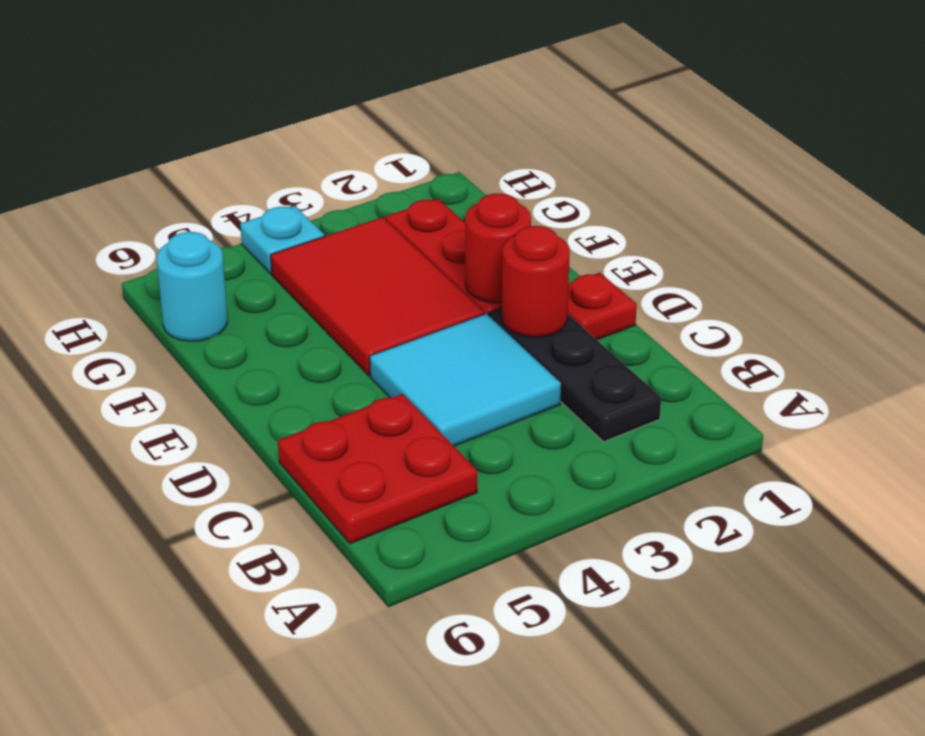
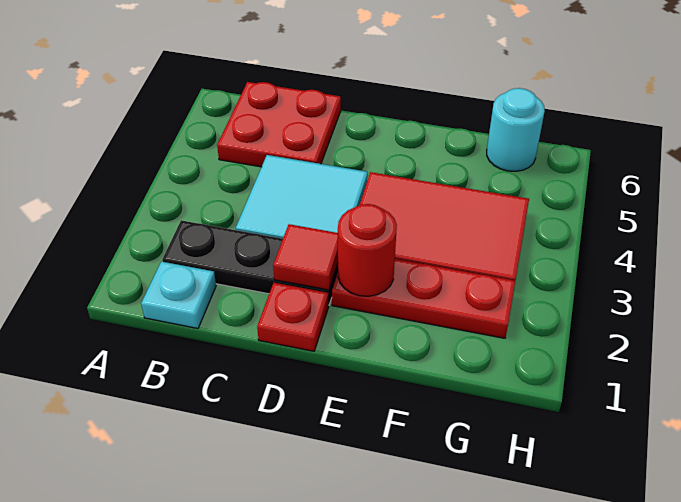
red round brick D2 level 2 -> red tile D2 level 2
cyan plate H4 level 1 -> cyan plate B1 level 1

